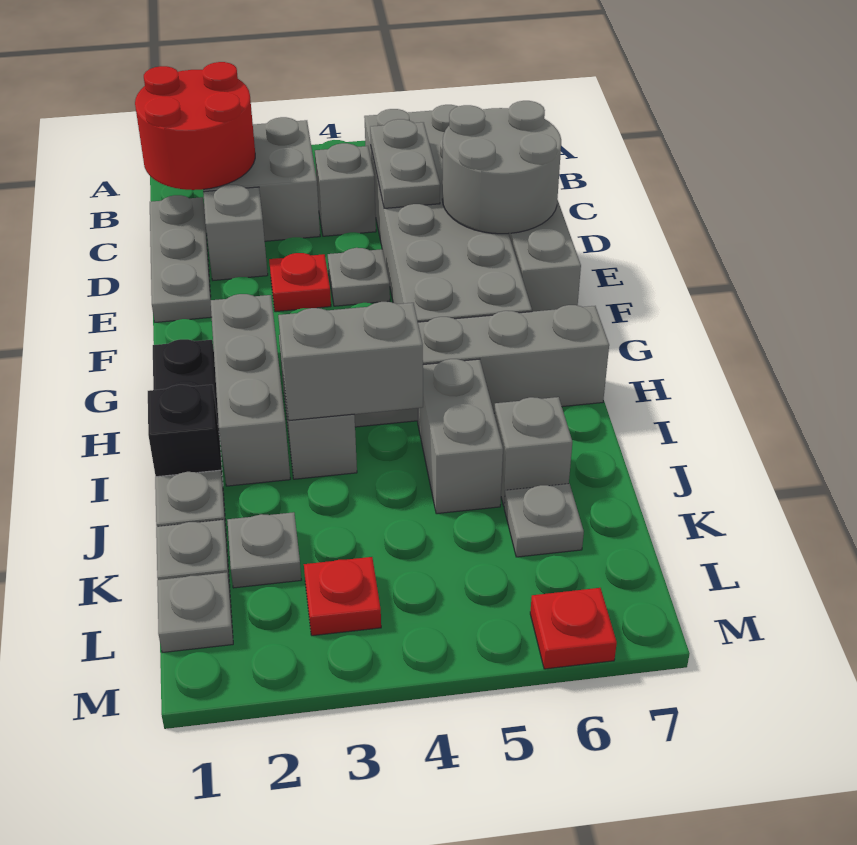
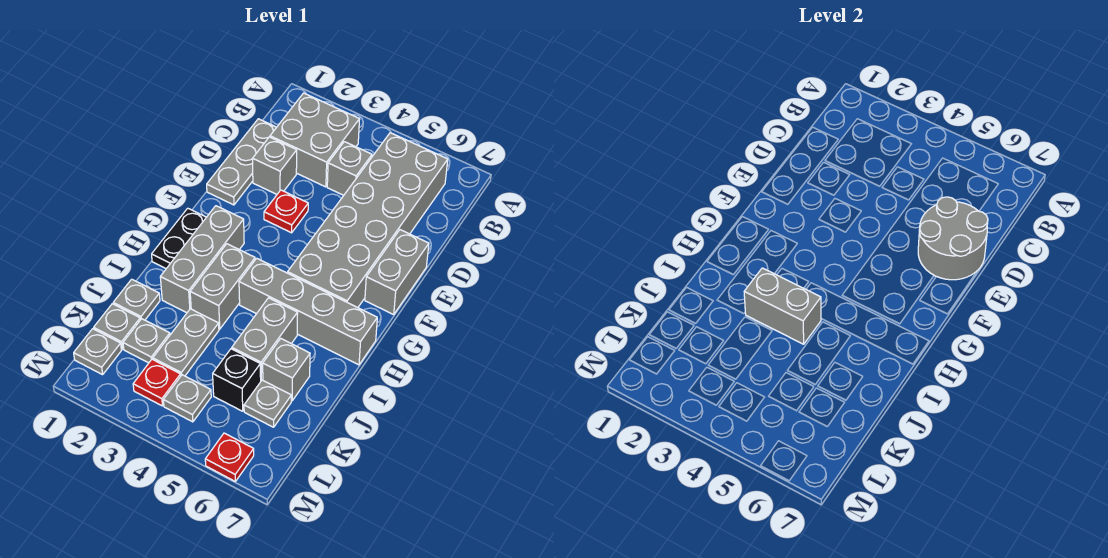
red round brick B1:C2 level 2 -> none
grey plate C5:D5 level 2 -> grey plate J3:K3 level 1
grey plate E4 level 1 -> grey plate L4 level 1
black brick I1 level 1 -> black brick K5 level 1

